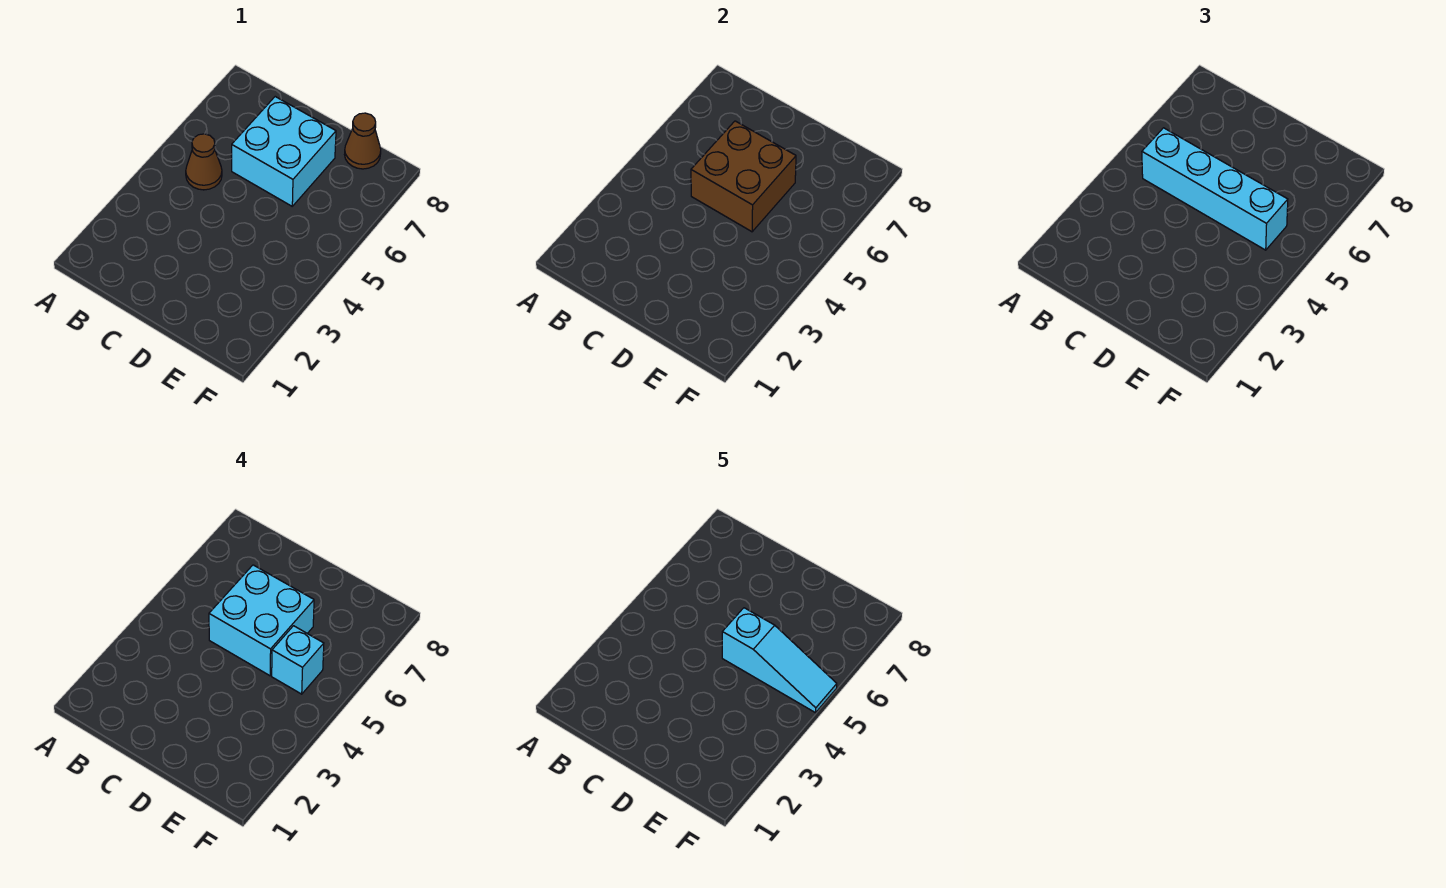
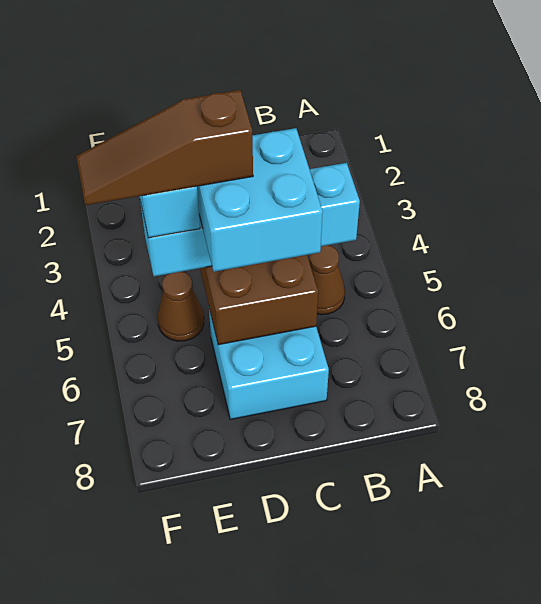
cyan slope D5:F5 level 5 top D -> brown slope D5:F5 level 5 top D
brown cone E8 level 1 -> brown cone E5 level 1

